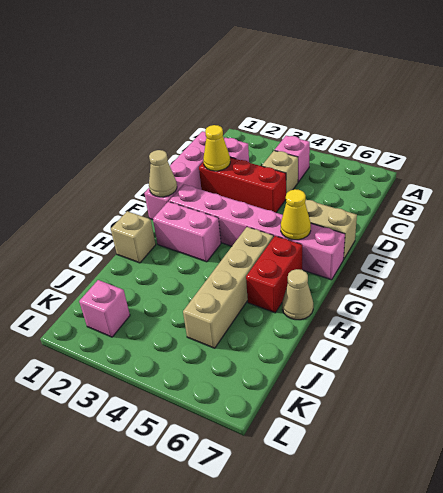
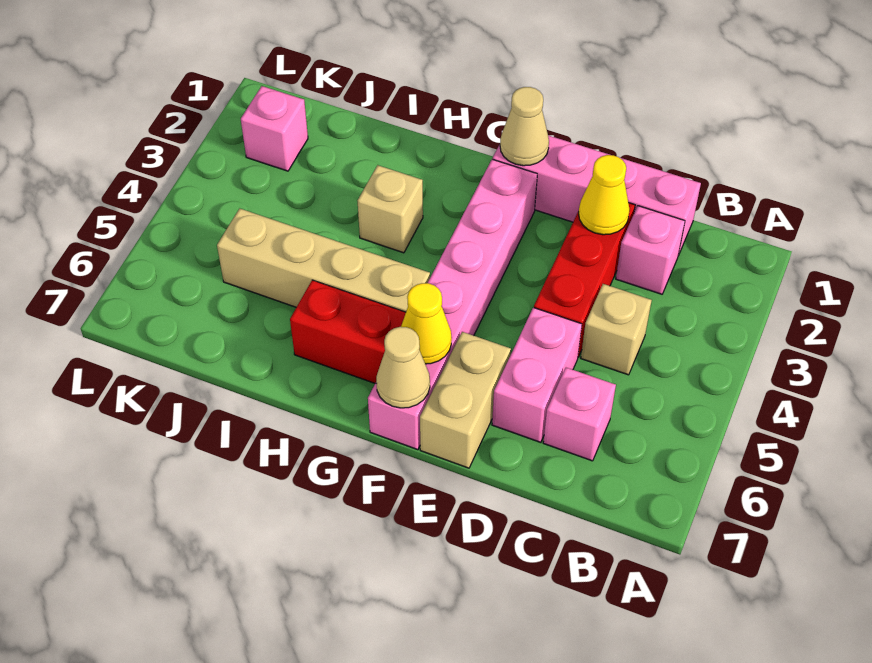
pink brick B4 level 1 -> pink brick C6 level 1
pink brick G2:G3 level 1 -> pink brick D5:D6 level 1
tan brick H1 level 1 -> tan brick H3 level 1
tan cone H7 level 1 -> tan cone F7 level 2

